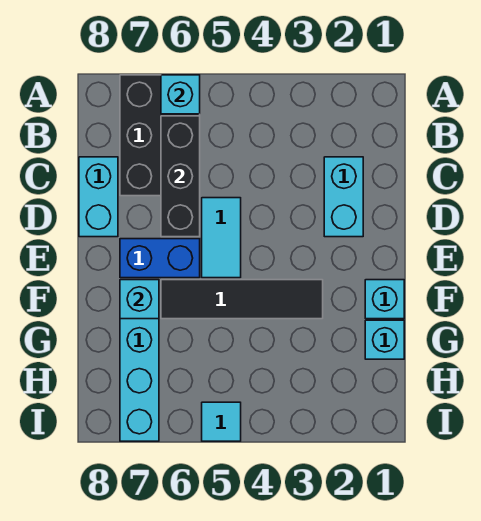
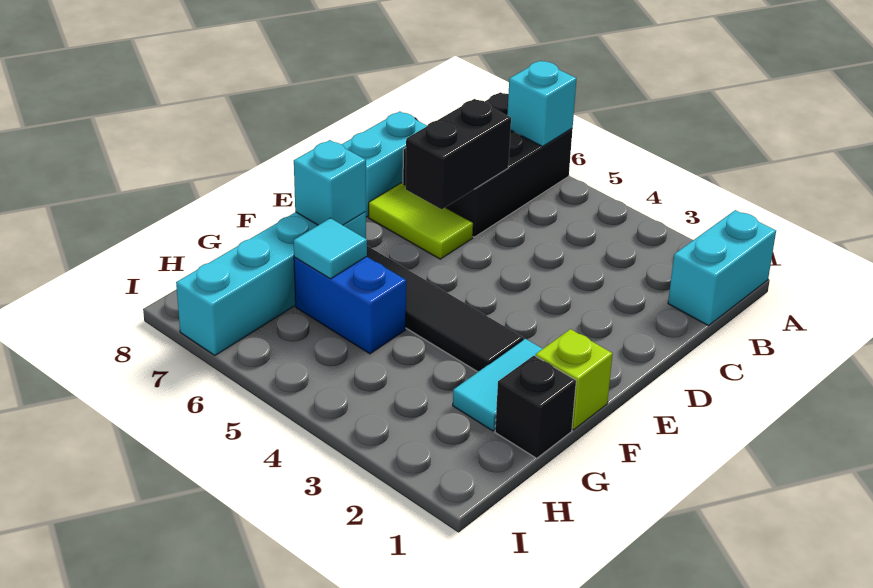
black brick B6:D6 level 2 -> black brick C6:D6 level 2
cyan brick C2:D2 level 1 -> cyan brick A1:B1 level 1
cyan tile D5:E5 level 1 -> cyan tile F2:G2 level 1
none -> lime tile D6:D7 level 1
blue brick E6:E7 level 1 -> blue brick G5:G6 level 1
cyan brick F1 level 1 -> lime brick F1 level 1
cyan brick G1 level 1 -> black brick G1 level 1
cyan tile I5 level 1 -> cyan tile G6 level 2

